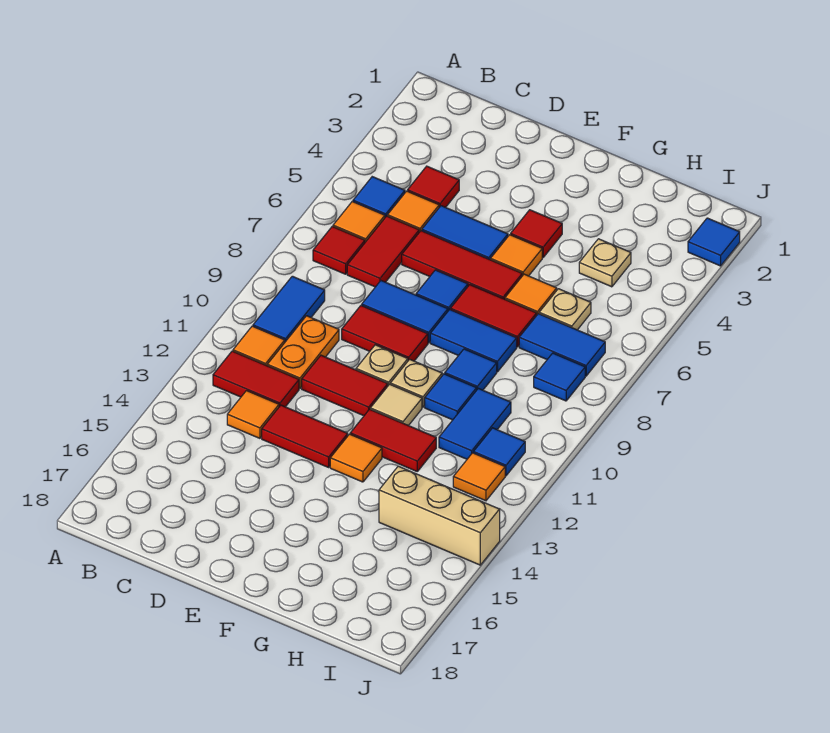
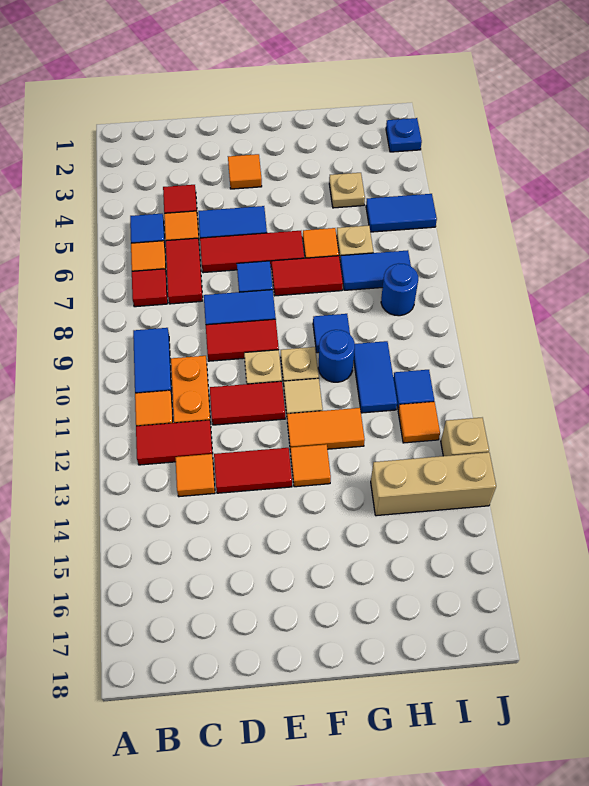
red tile F4 level 1 -> none
orange tile F5 level 1 -> orange tile E3 level 1
blue tile F8:G8 level 1 -> blue tile I5:J5 level 1
red tile F12:G12 level 1 -> orange tile F12:G12 level 1
blue tile G10 level 1 -> blue round brick G10 level 1
blue tile I8 level 1 -> blue round brick I8 level 1
blue tile J2 level 1 -> blue plate J2 level 1
none -> tan brick J13 level 1

